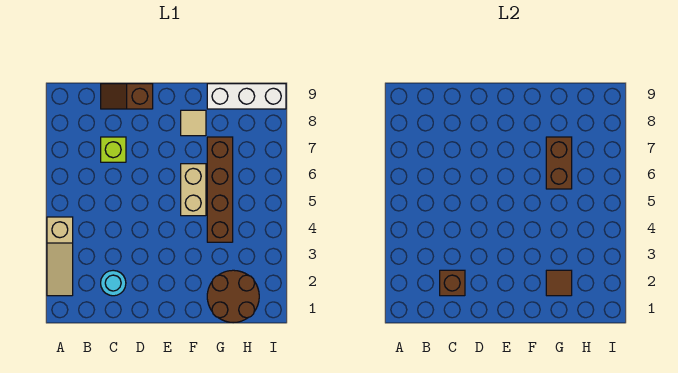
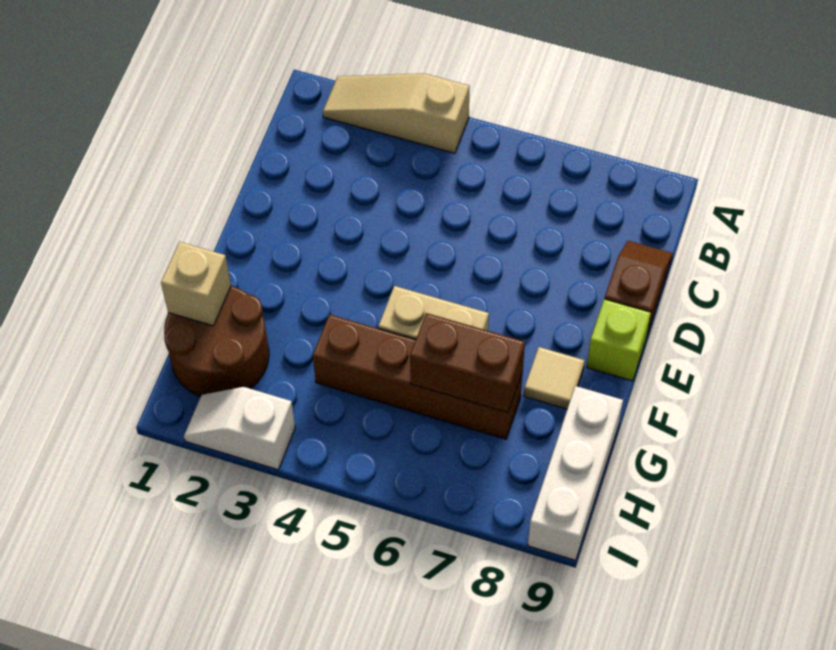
cyan round brick C2 level 1 -> none
brown brick C2 level 2 -> none
lime brick C7 level 1 -> lime brick E9 level 1
none -> tan brick G1 level 2
brown tile G2 level 2 -> none
none -> white slope I2:I3 level 1 top 3

